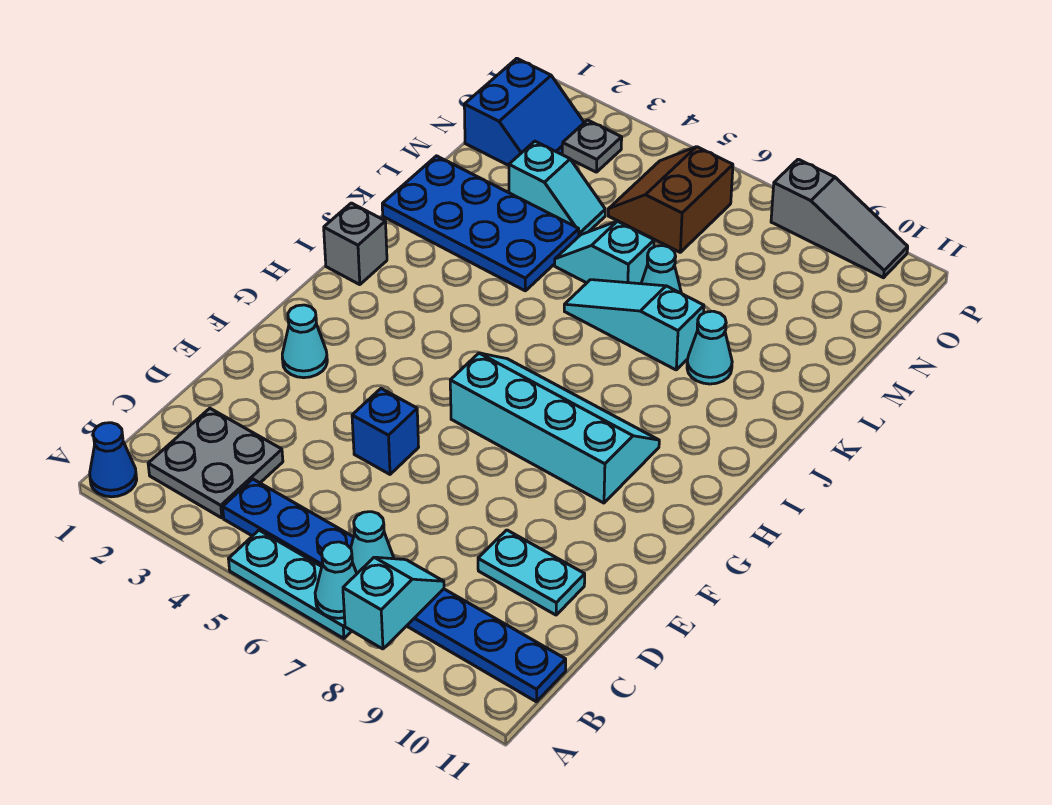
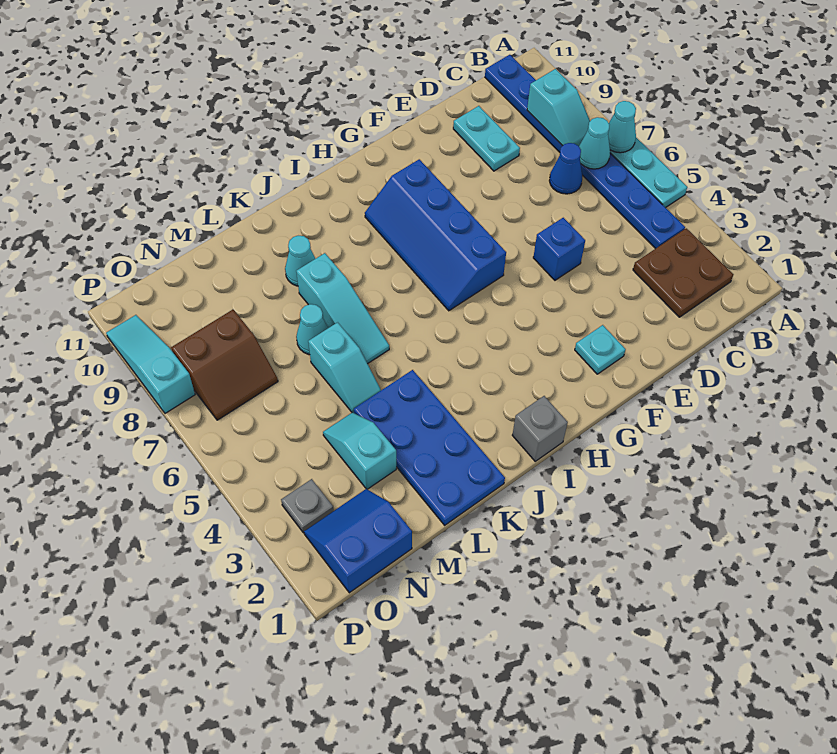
blue cone A1 level 1 -> blue cone C7 level 1
cyan slope A8:B8 level 2 top A -> cyan slope B8:B9 level 2 top 9
grey plate B2:C3 level 1 -> brown plate B2:C3 level 1
cyan cone F2 level 1 -> cyan plate F2 level 1
cyan slope G6:H9 level 1 top G -> blue slope G6:H9 level 1 top G
brown slope N5:O6 level 1 top 6 -> brown slope N7:O8 level 1 top 8
grey slope P8:P10 level 1 top 8 -> cyan slope P8:P10 level 1 top 8

